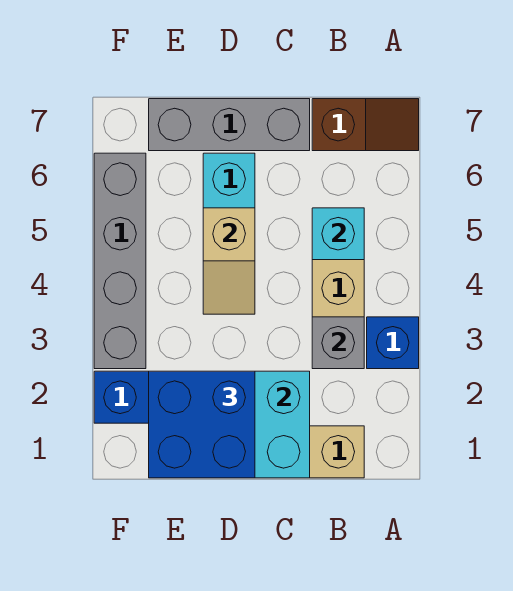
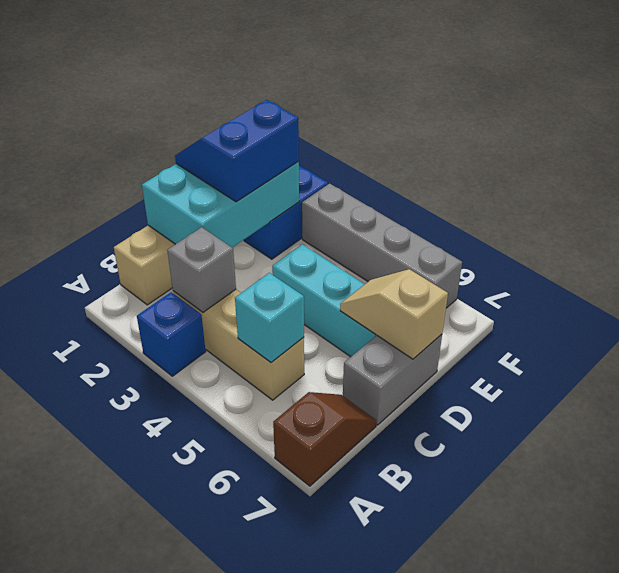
brown slope A7:B7 level 1 top B -> brown slope A7:B7 level 1 top A
grey brick C7:E7 level 1 -> grey brick C7:D7 level 1
blue brick D1:E2 level 3 -> blue slope D1:E2 level 3 top 2
tan slope D4:D5 level 2 top 5 -> tan slope D6:D7 level 2 top 7

